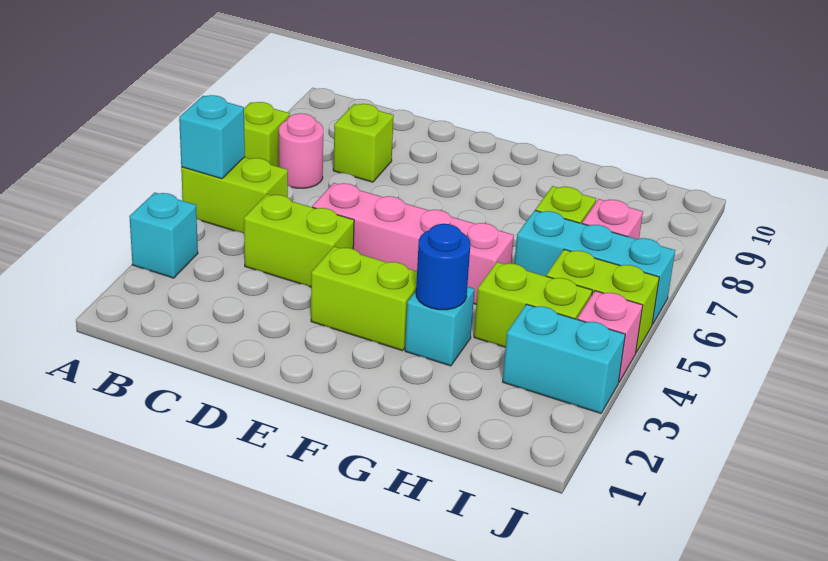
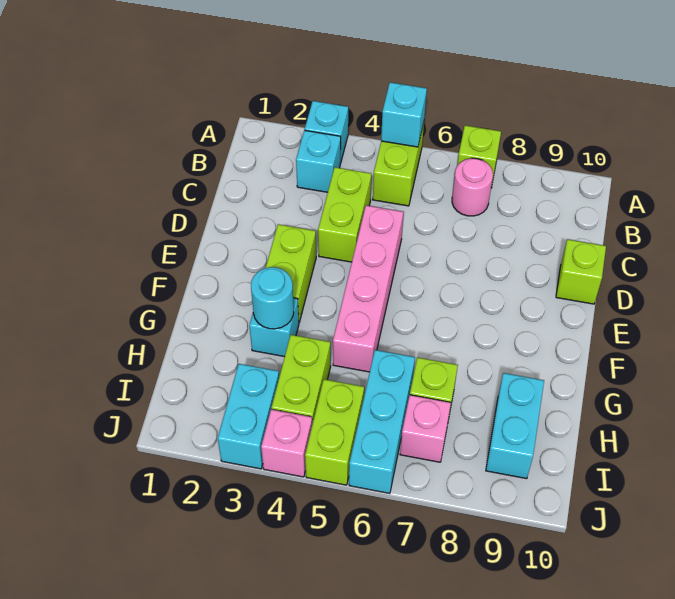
none -> cyan brick B3 level 1
lime brick C8 level 1 -> lime brick D10 level 1
blue round brick G3 level 2 -> cyan round brick G3 level 2
none -> cyan brick H9:I9 level 1

